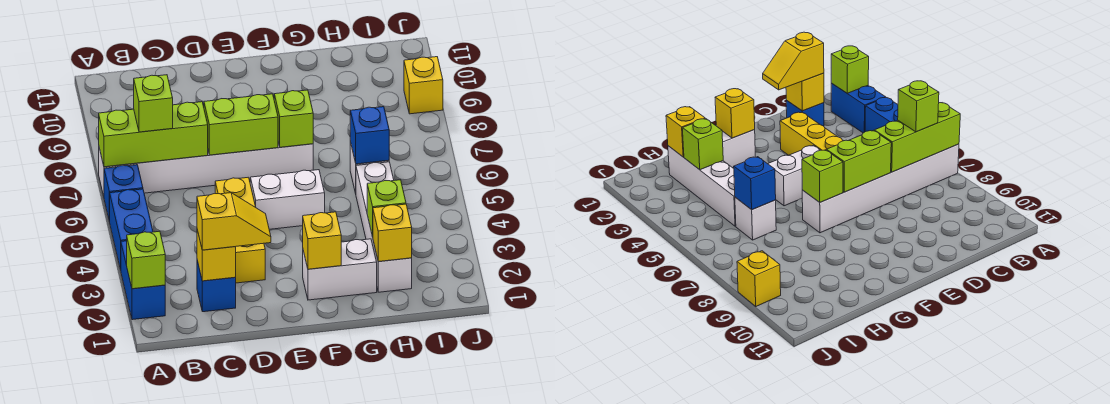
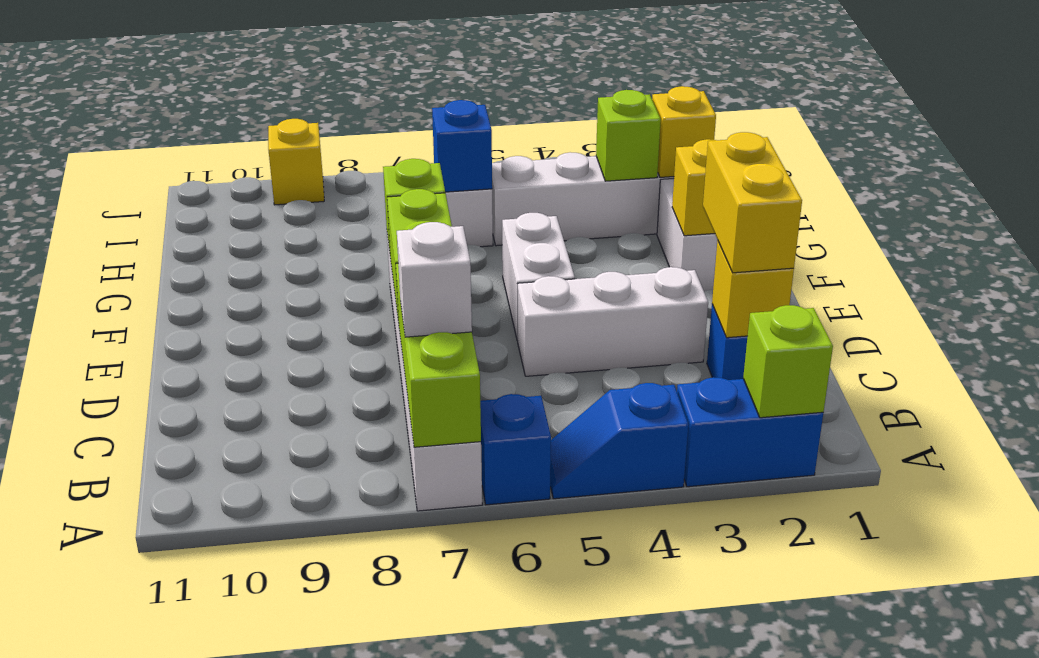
blue brick A4:A5 level 1 -> blue slope A4:A5 level 1 top 4
lime brick B7 level 3 -> white brick B7 level 3
yellow slope C2:D2 level 3 top C -> yellow brick C2:D2 level 3
yellow brick D3:D5 level 1 -> white brick D3:D5 level 1

